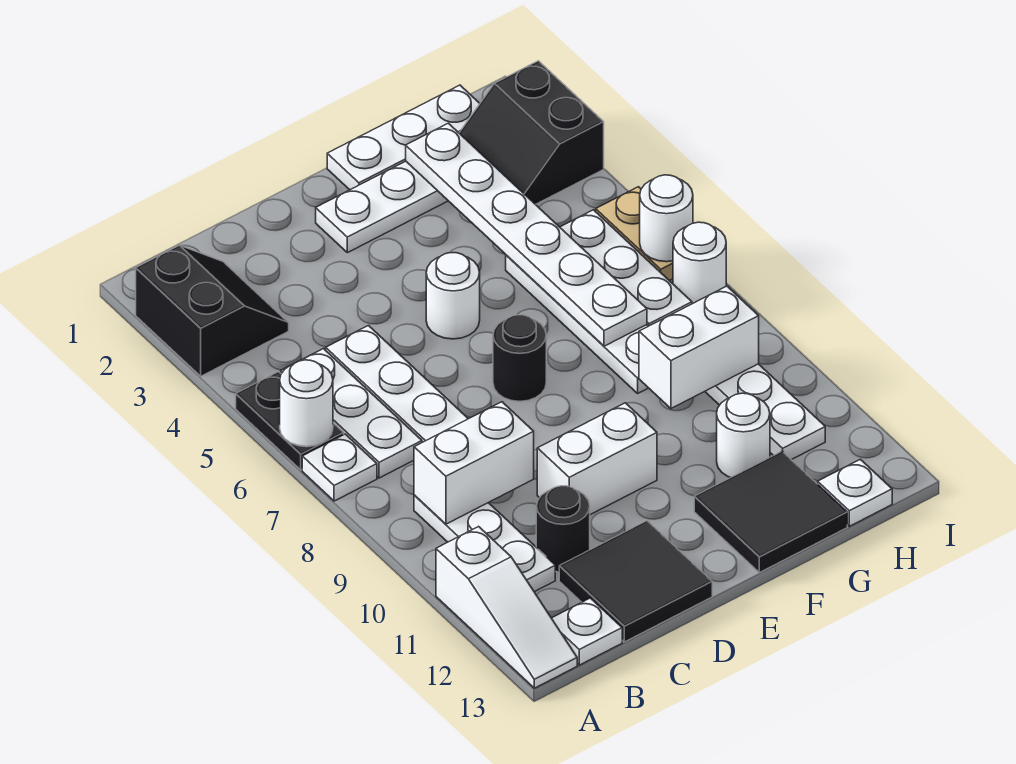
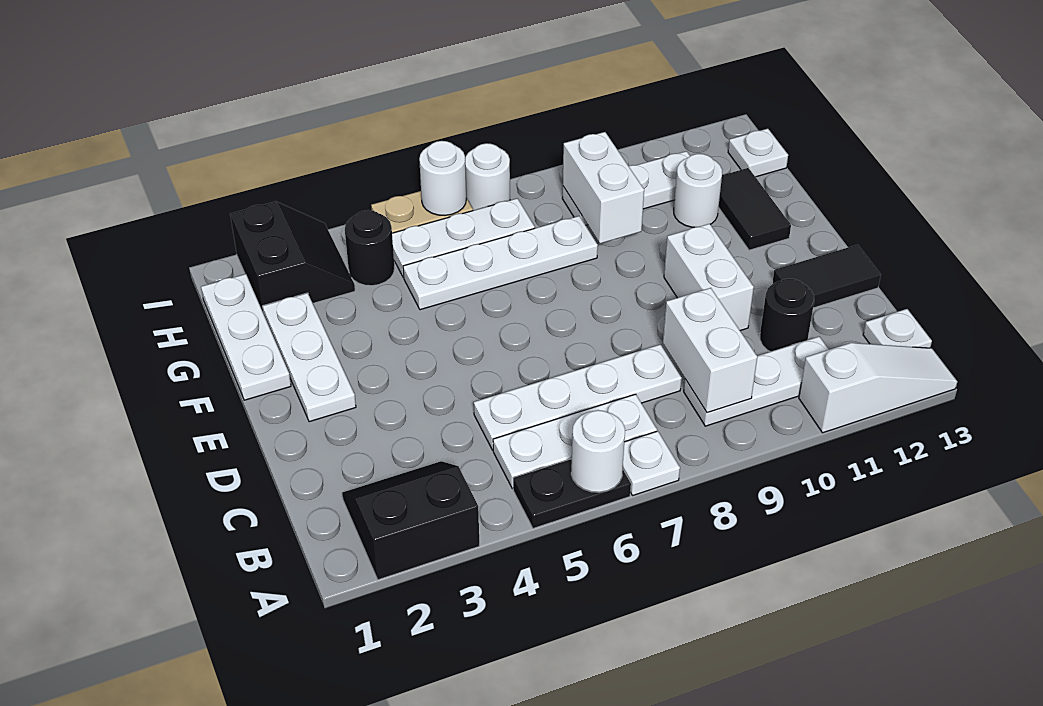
black tile C12:D13 level 1 -> black tile D12:D13 level 1
white round brick E5 level 1 -> none
black round brick E7 level 1 -> black round brick H4 level 1
black tile F12:G13 level 1 -> black tile F12:G12 level 1
white plate G2:G7 level 2 -> none
black slope H2:I3 level 1 top I -> black slope H2:I3 level 1 top 2

